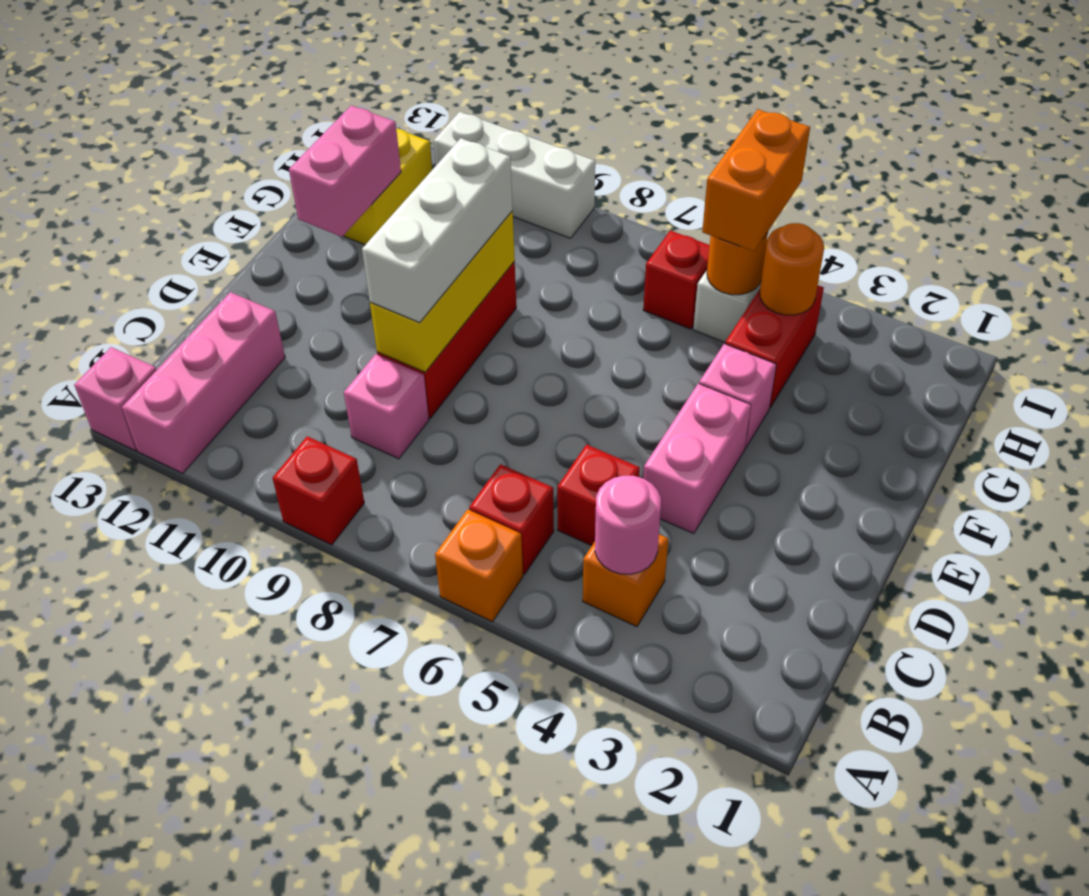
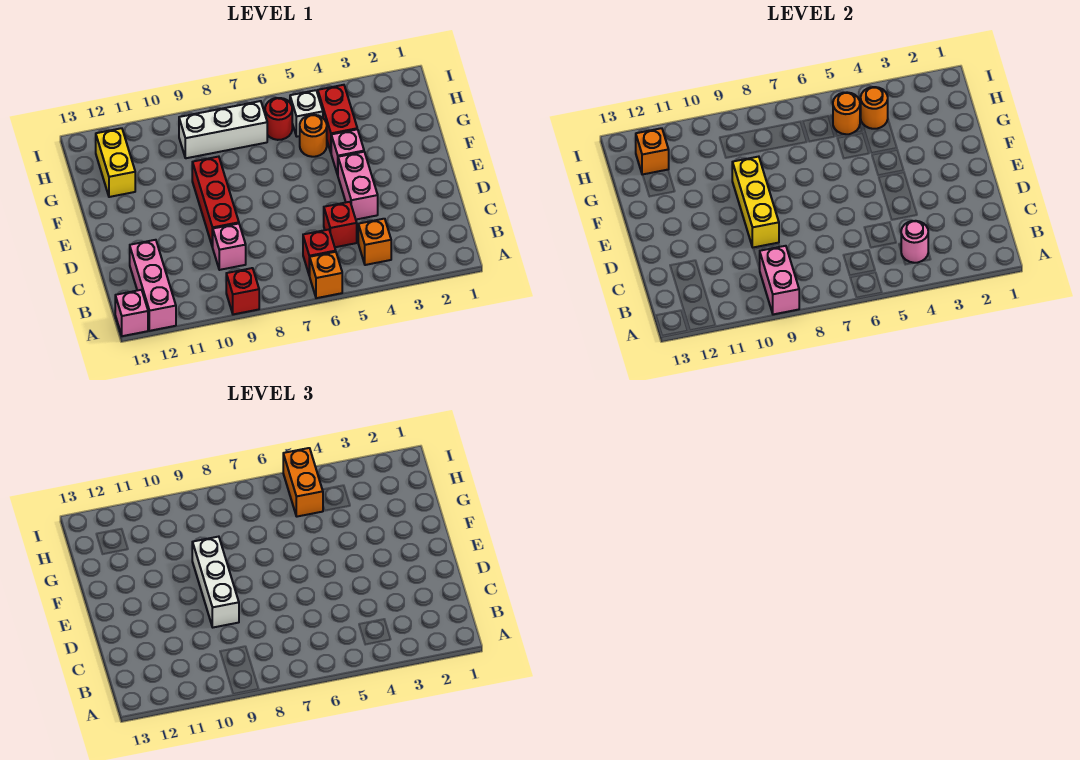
pink brick F12:G12 level 2 -> pink brick A9:B9 level 2
none -> orange round brick G5 level 1
red brick H6 level 1 -> red round brick H6 level 1
none -> orange brick H12 level 2
white brick I9:I11 level 1 -> white brick H7:H9 level 1

